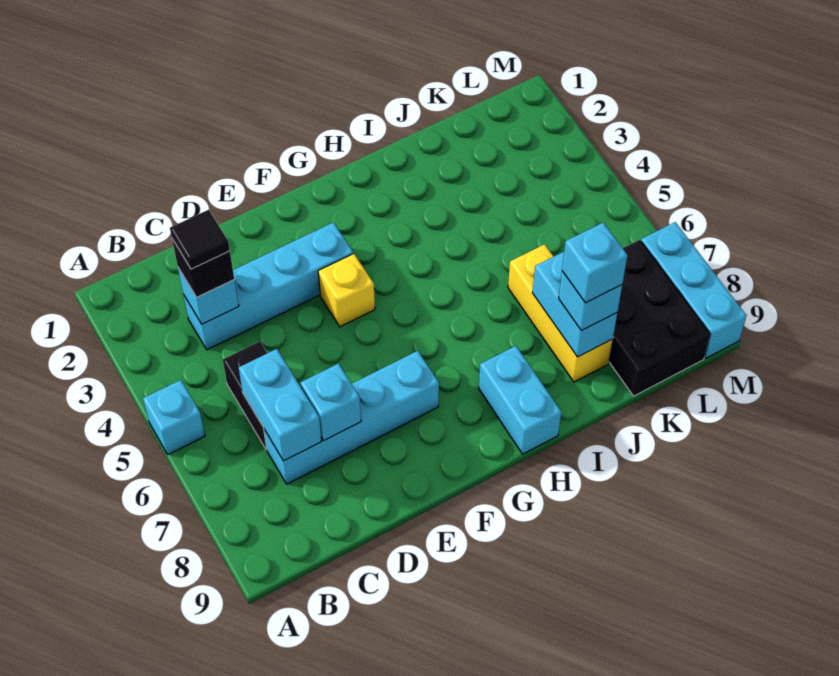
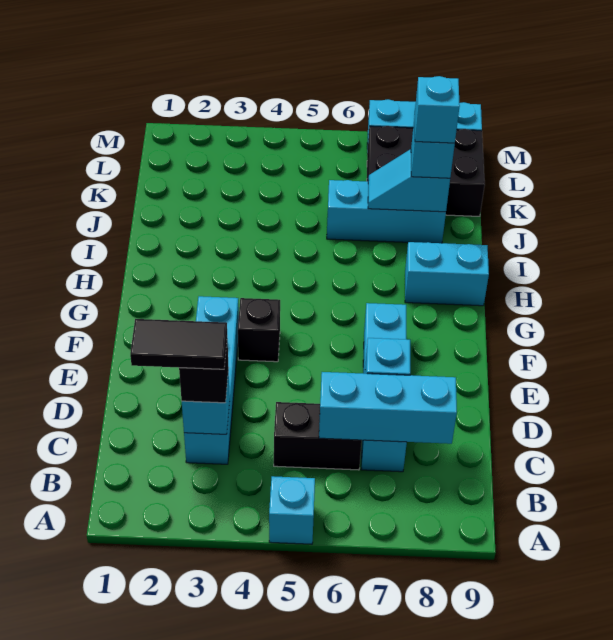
black tile C3 level 4 -> black tile C2:C3 level 4
cyan brick C6:C7 level 2 -> cyan brick C6:C8 level 2
yellow brick F4 level 1 -> black brick F4 level 1
yellow brick J6:J8 level 1 -> cyan brick J6:J8 level 1
cyan brick J7:J8 level 2 -> cyan slope J7:J8 level 2 top 8

